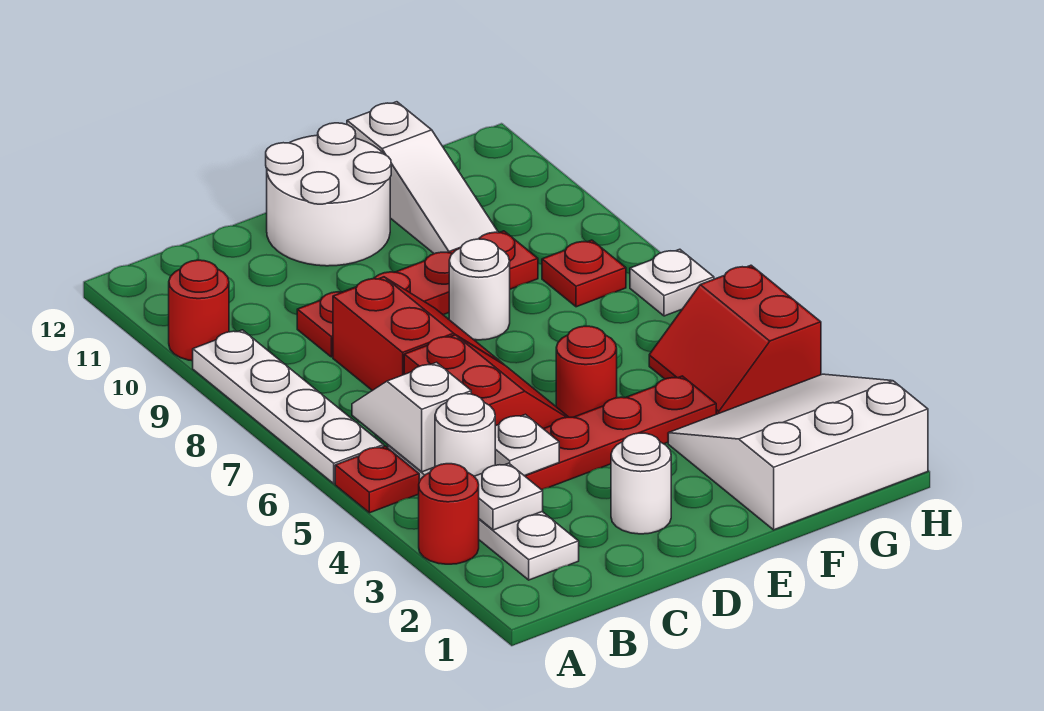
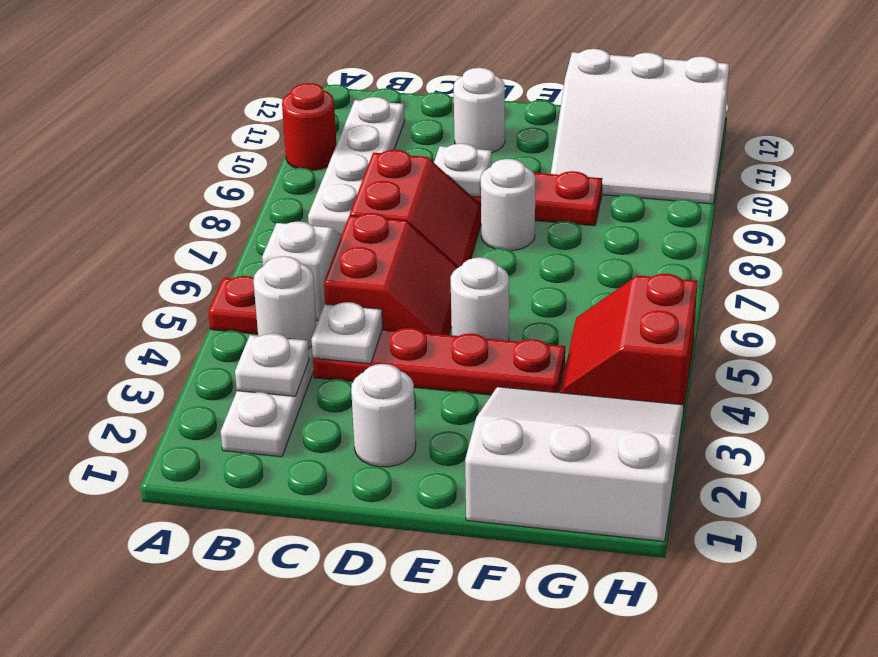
red round brick A3 level 1 -> none
white plate A6:A9 level 1 -> white plate B8:B11 level 1
white round brick D11:E12 level 1 -> white round brick D11 level 1
red round brick E5 level 1 -> white round brick E5 level 1
white slope F10:F12 level 1 top 12 -> white slope F10:H12 level 1 top 12
red plate G8 level 1 -> none
white plate H7 level 1 -> white plate D9 level 2

